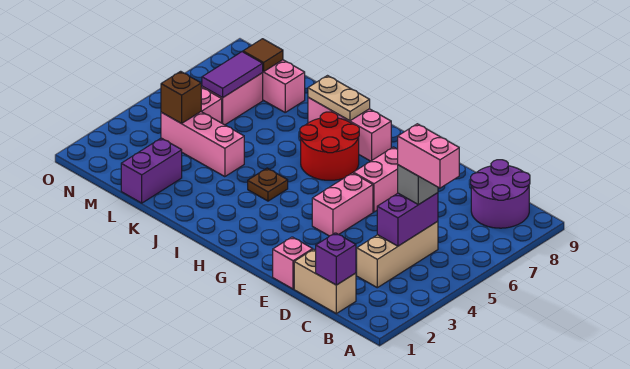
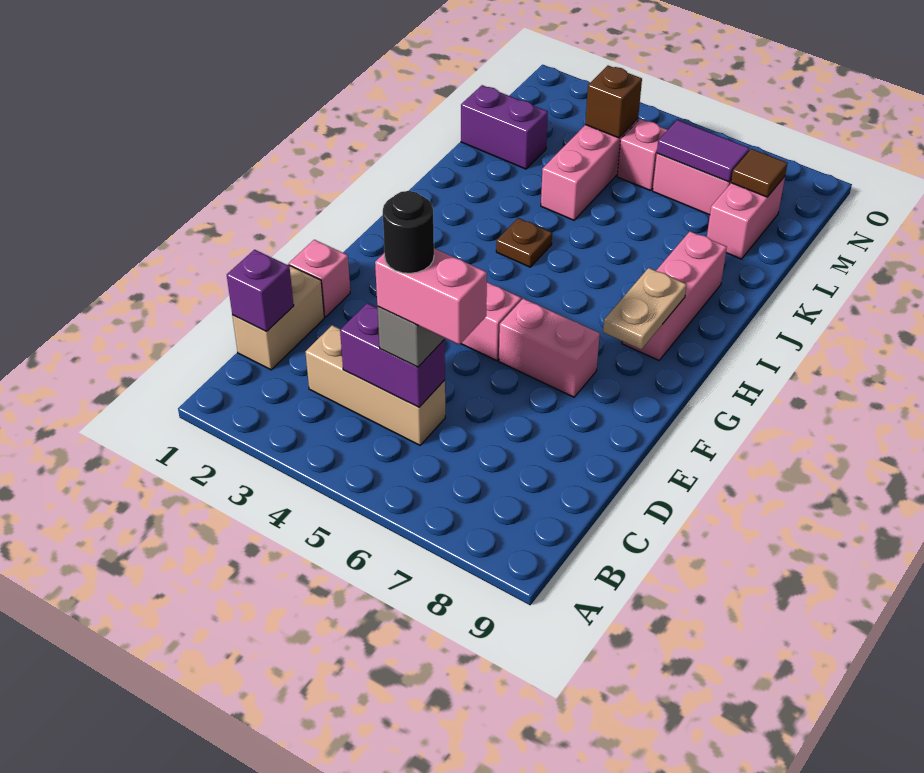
pink brick B5:C5 level 4 -> pink brick C5:C6 level 4
purple round brick B8:C9 level 1 -> none
none -> black round brick C5 level 5
red round brick H6:I7 level 1 -> none
tan plate I8:J8 level 2 -> tan plate G8:H8 level 2

